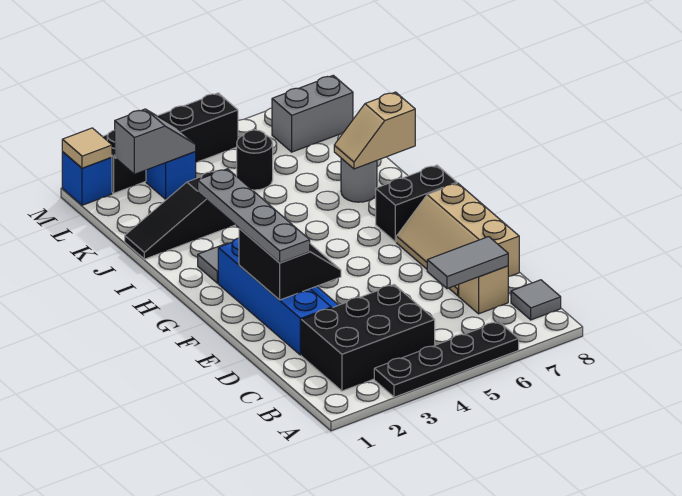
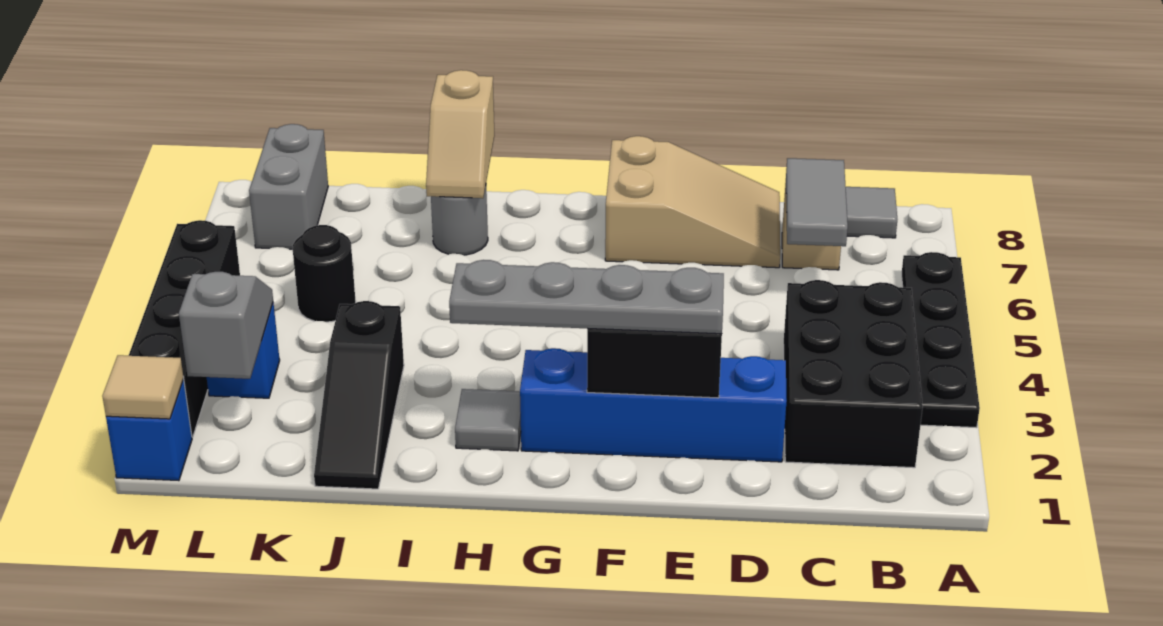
tan slope D7:F8 level 1 top 8 -> tan slope D7:F8 level 1 top F
black brick G7:G8 level 1 -> none

